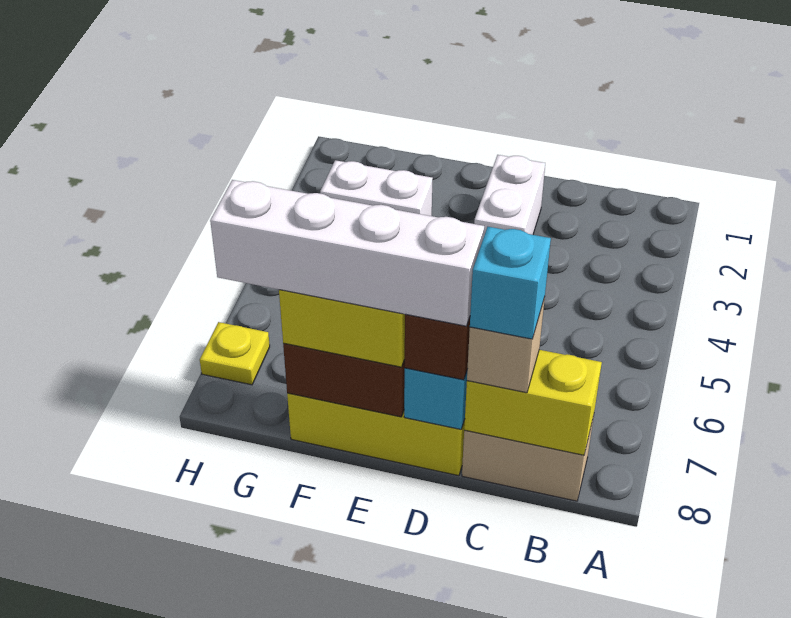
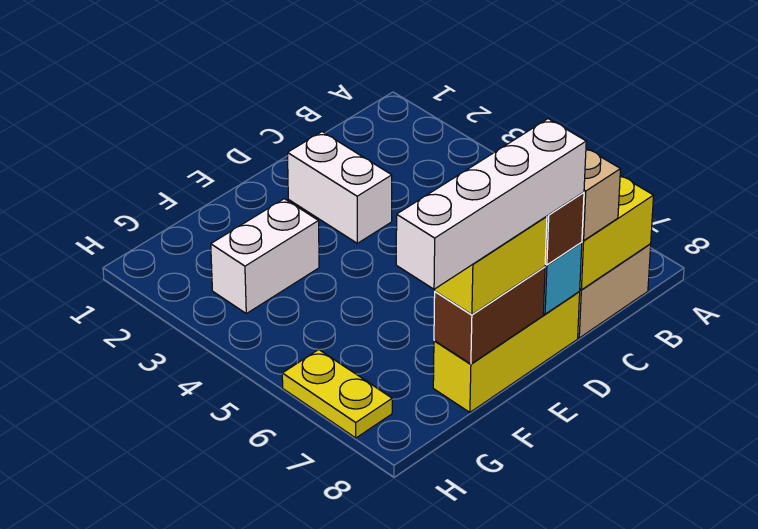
cyan brick C8 level 4 -> none
yellow plate H7 level 1 -> yellow plate H6:H7 level 1

